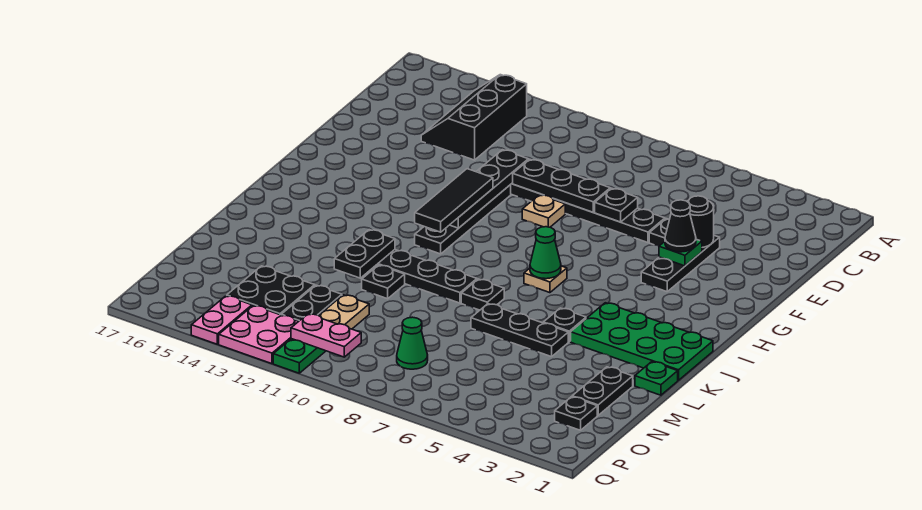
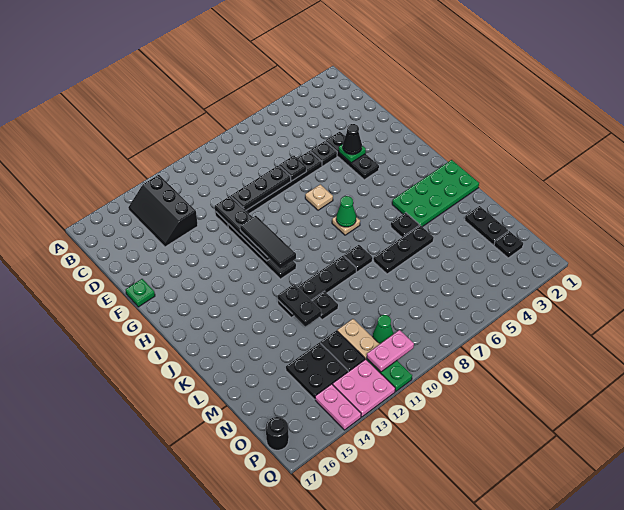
black round brick E4 level 2 -> black round brick P17 level 1
tan plate F9 level 1 -> tan plate G7 level 1
green plate L1 level 1 -> green plate F17 level 1
green cone O8 level 1 -> green cone O10 level 1

